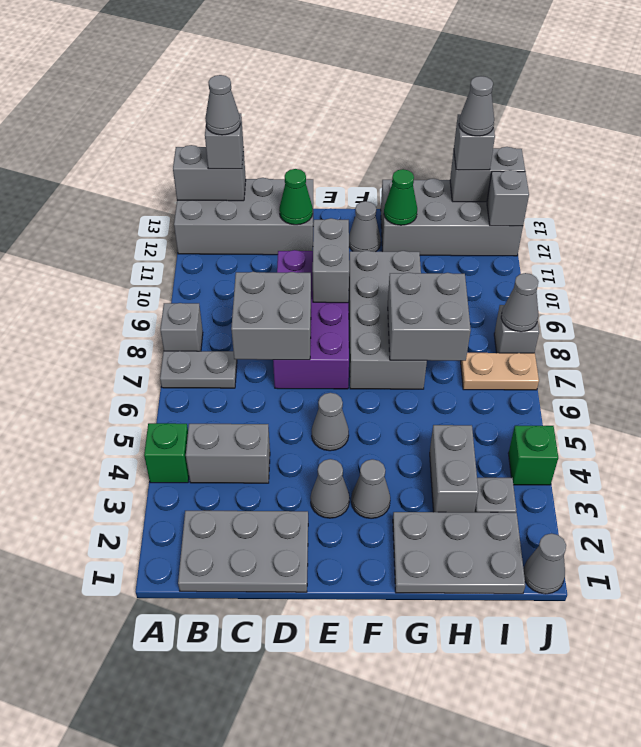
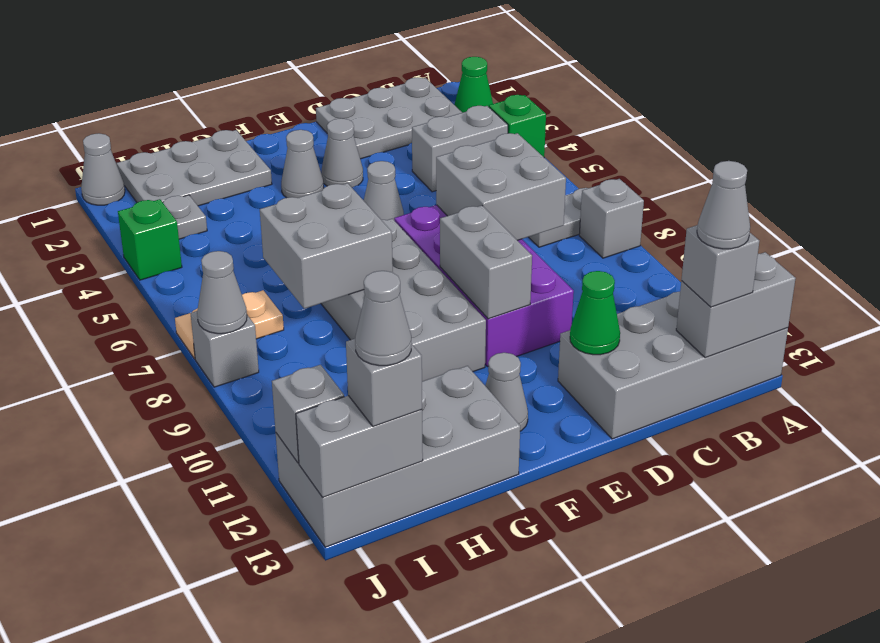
green cone G12 level 2 -> green cone A2 level 1
grey brick H3:H4 level 1 -> none

